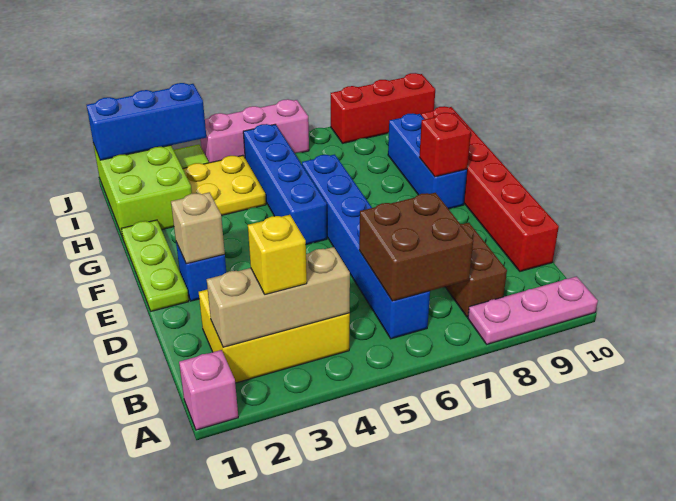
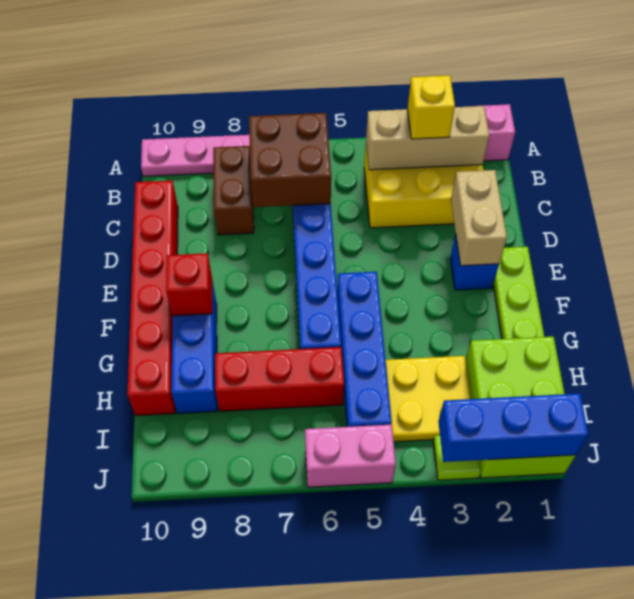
tan brick E2 level 2 -> tan brick D2:E2 level 2
pink brick J4:J6 level 1 -> pink brick J5:J6 level 1
red brick J8:J10 level 1 -> red brick H6:H8 level 1

